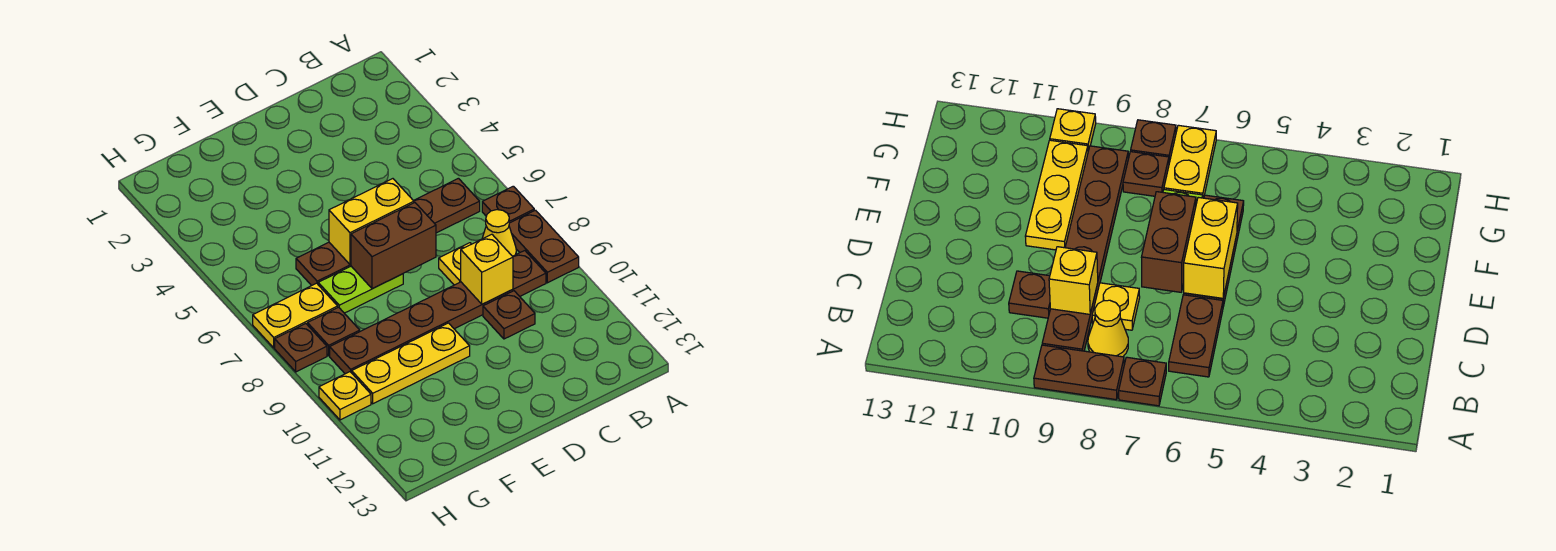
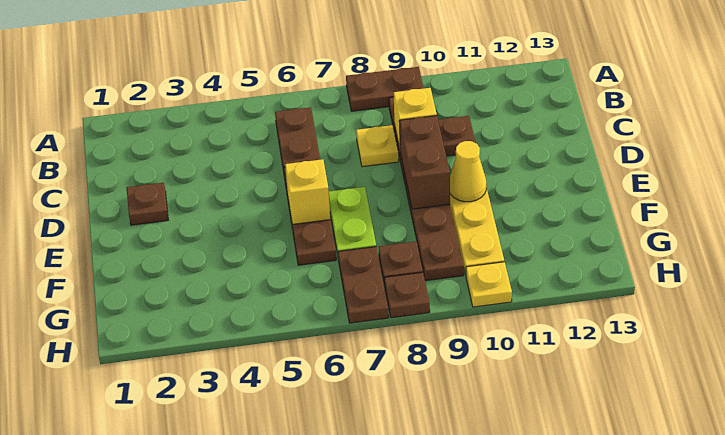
brown plate A7 level 1 -> brown plate D2 level 1
yellow cone B8 level 1 -> yellow cone E10 level 2
yellow brick D6:E6 level 2 -> yellow brick E6 level 2
brown brick D7:E7 level 2 -> brown brick D9:E9 level 2
yellow plate G7:H7 level 1 -> brown plate G7:H7 level 1

